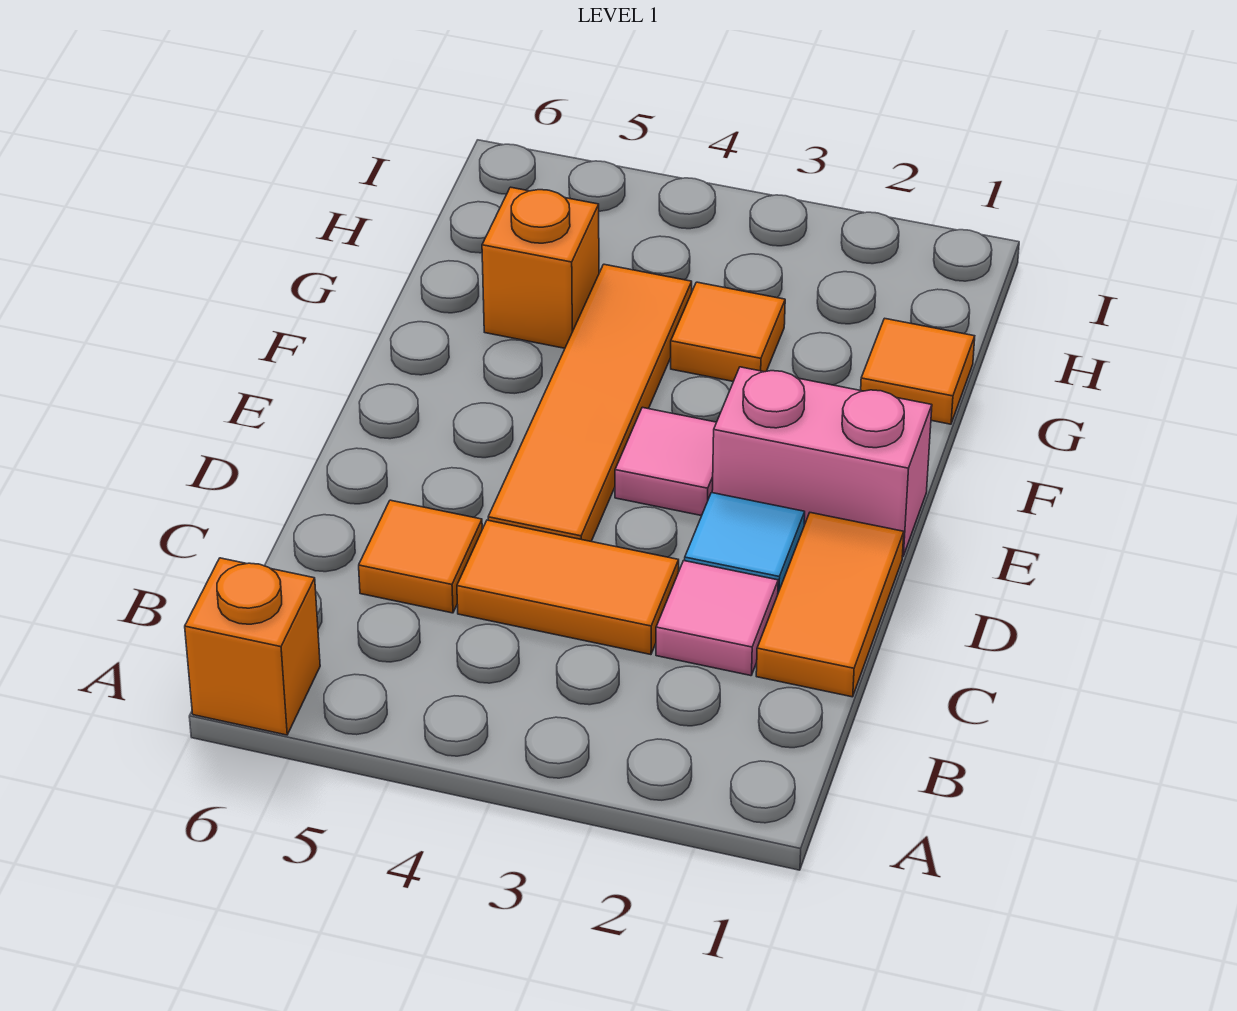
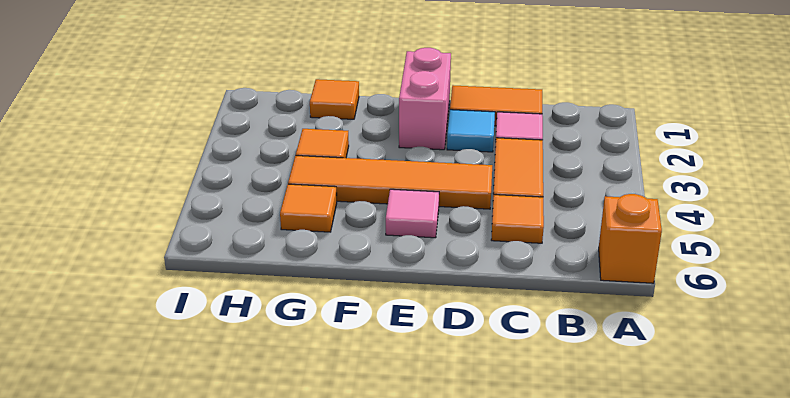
pink tile E3 level 1 -> pink tile E5 level 1
orange brick G5 level 1 -> orange tile G5 level 1

